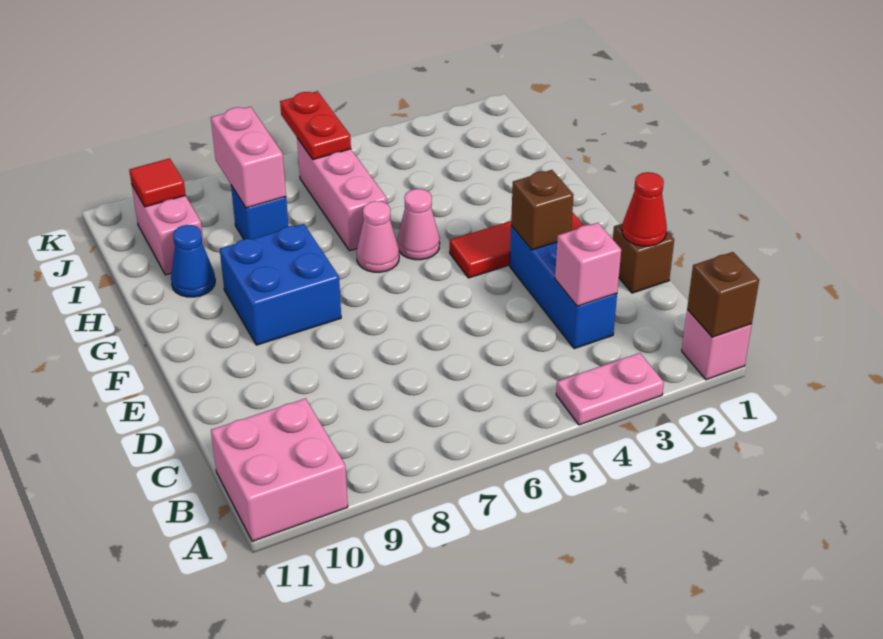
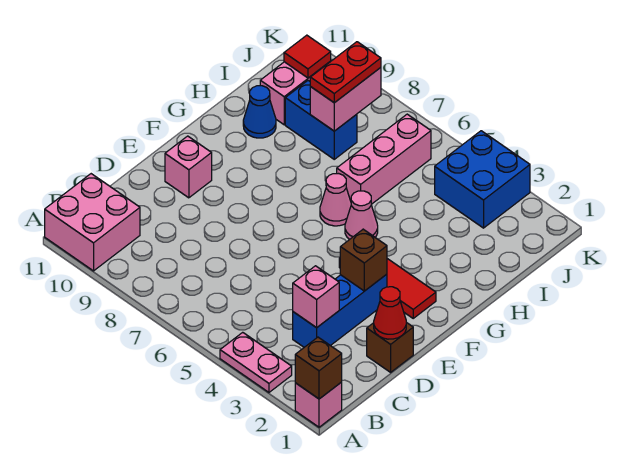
none -> pink brick E10 level 1
blue brick F8:G9 level 1 -> blue brick J3:K4 level 1
blue brick I8 level 1 -> blue brick I8:I9 level 1
red plate J6:K6 level 2 -> red plate I8:J8 level 3

